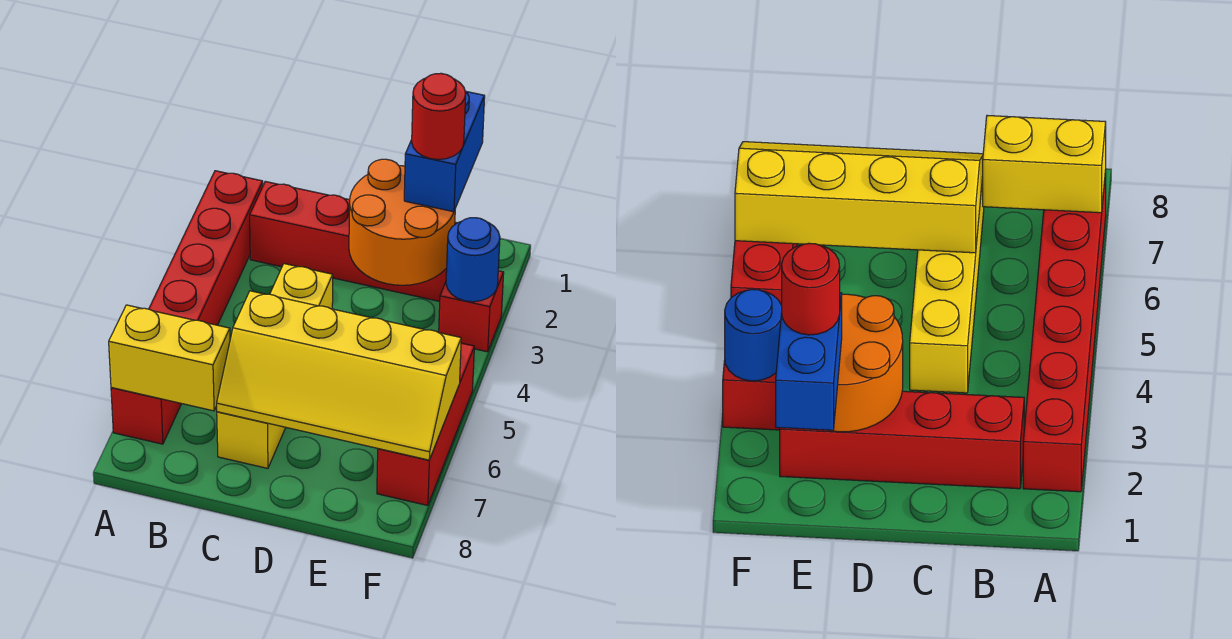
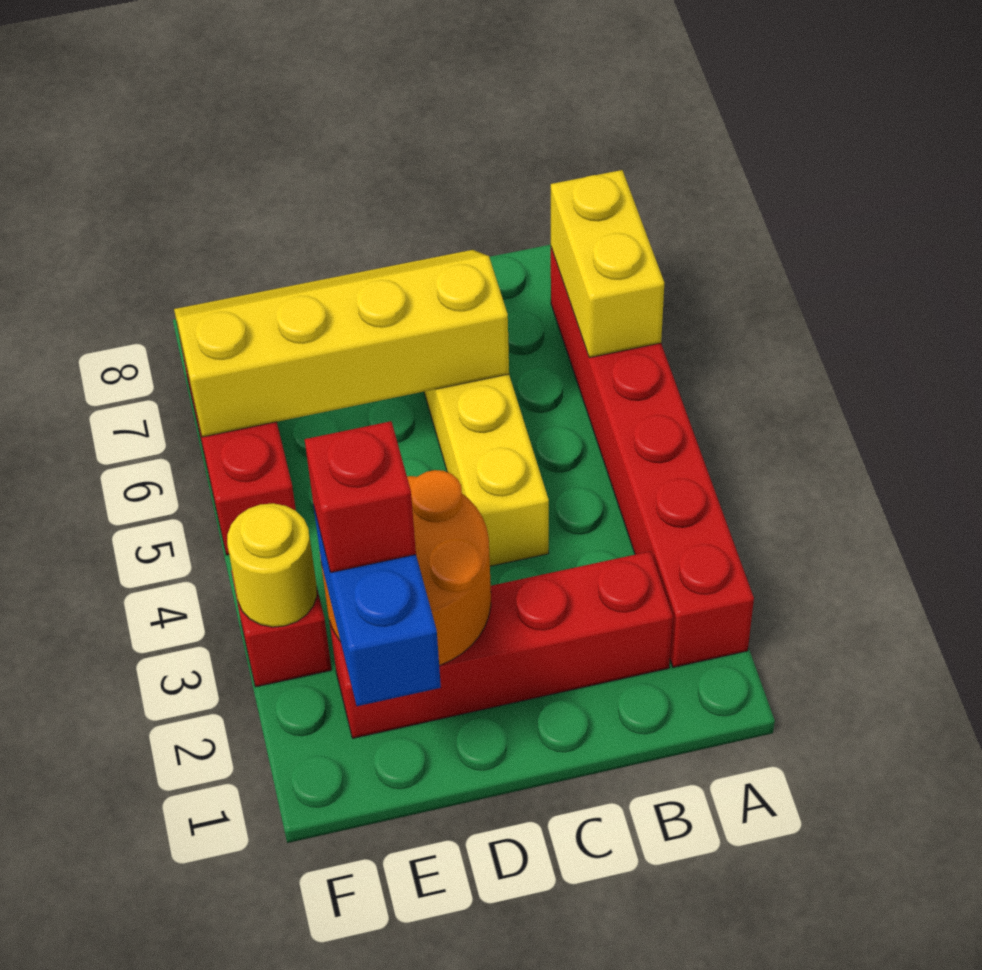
yellow brick A7:B7 level 2 -> yellow brick A6:A7 level 2
red round brick E2 level 4 -> red brick E2 level 4
blue round brick F3 level 2 -> yellow round brick F3 level 2

